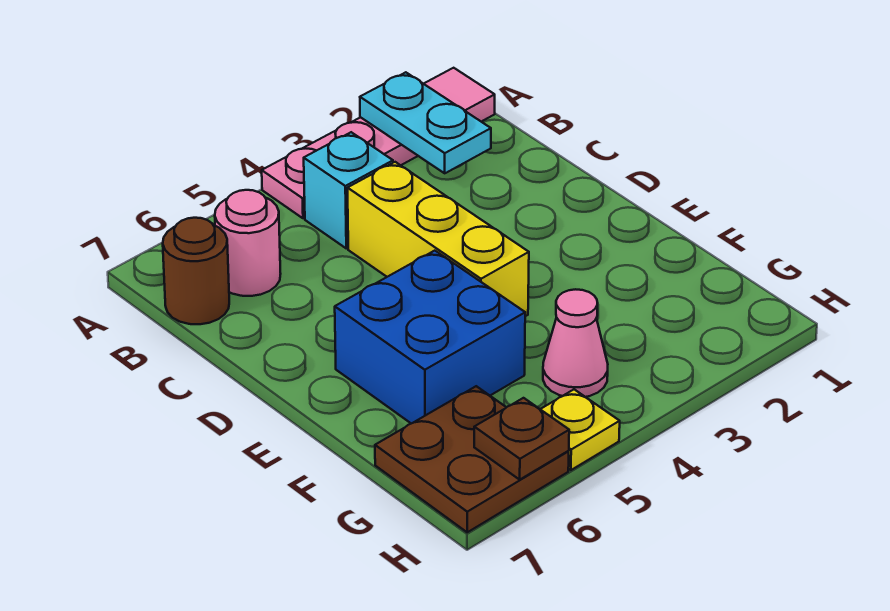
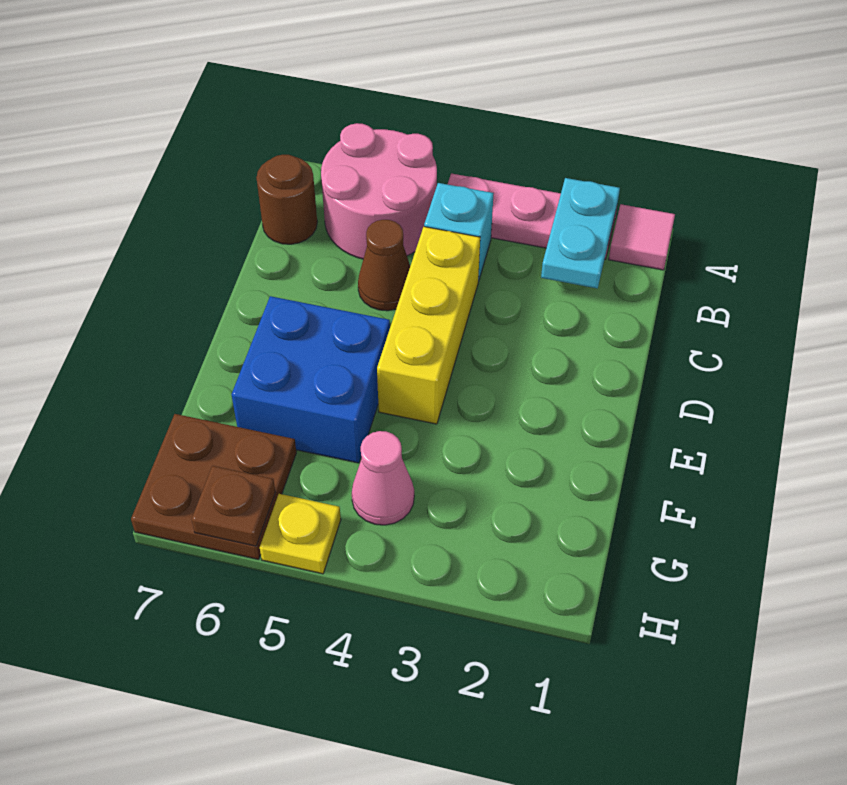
pink round brick B6 level 1 -> pink round brick A5:B6 level 1
none -> brown cone C5 level 1

